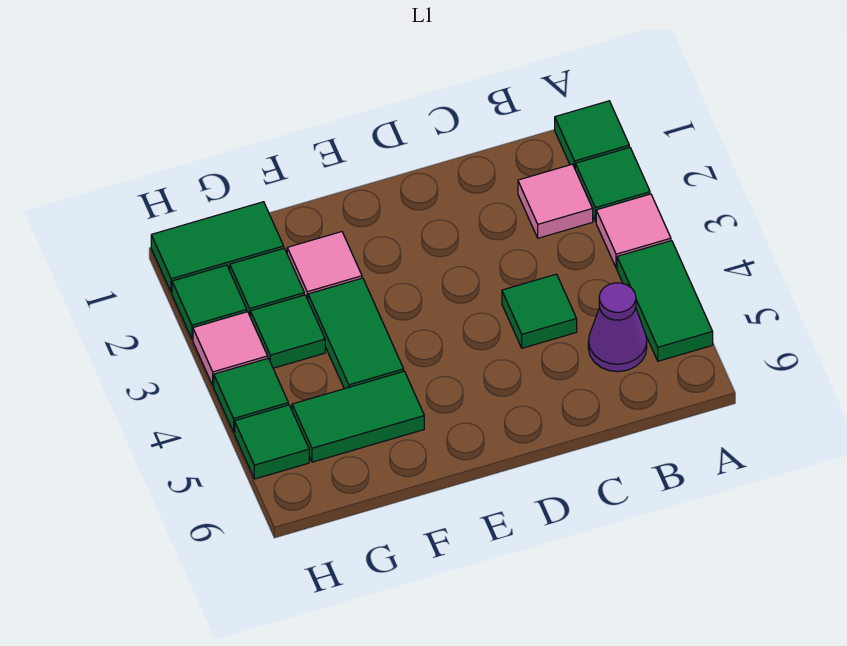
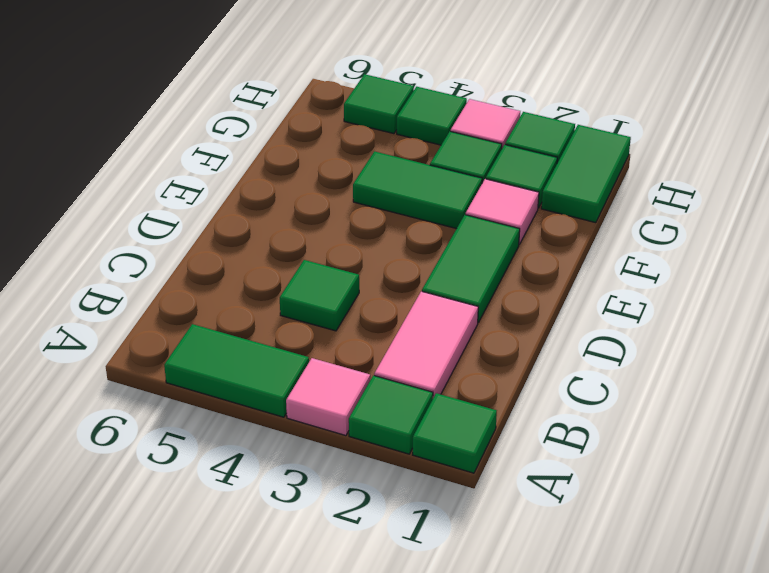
pink tile B2 level 1 -> pink tile B2:C2 level 1
purple cone B5 level 1 -> none
green tile F5:G5 level 1 -> green tile D2:E2 level 1

